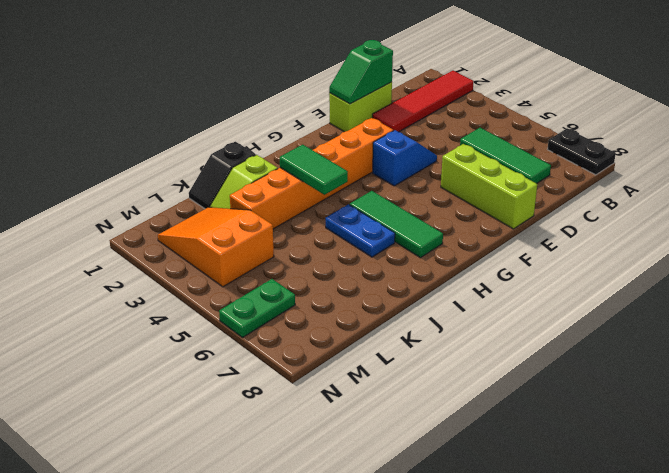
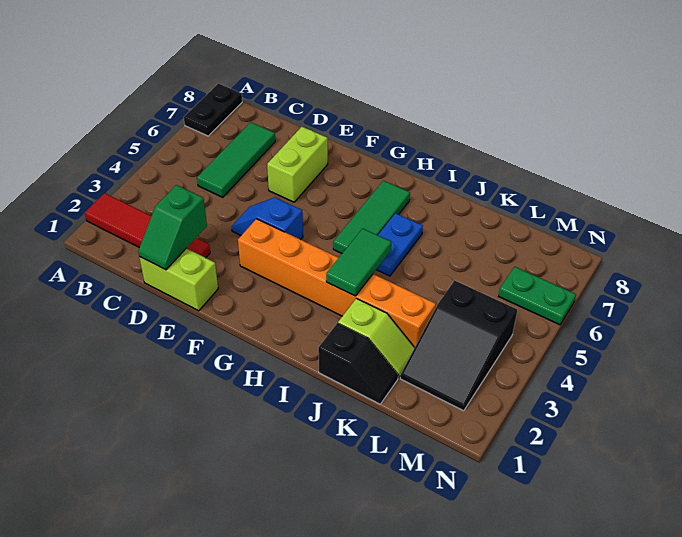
green slope D1:E1 level 2 top D -> green slope D1:D2 level 2 top 2
lime brick E6:E8 level 1 -> lime brick E6:E7 level 1
orange slope L2:M4 level 1 top 4 -> black slope L2:M4 level 1 top 4

